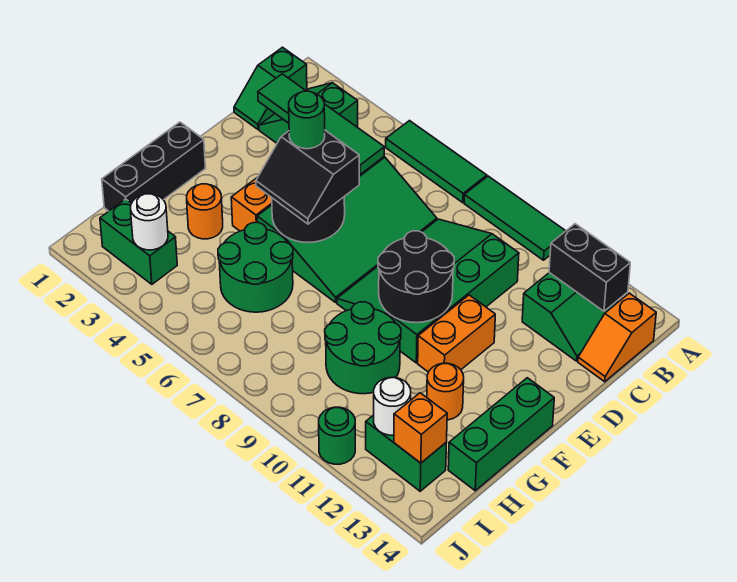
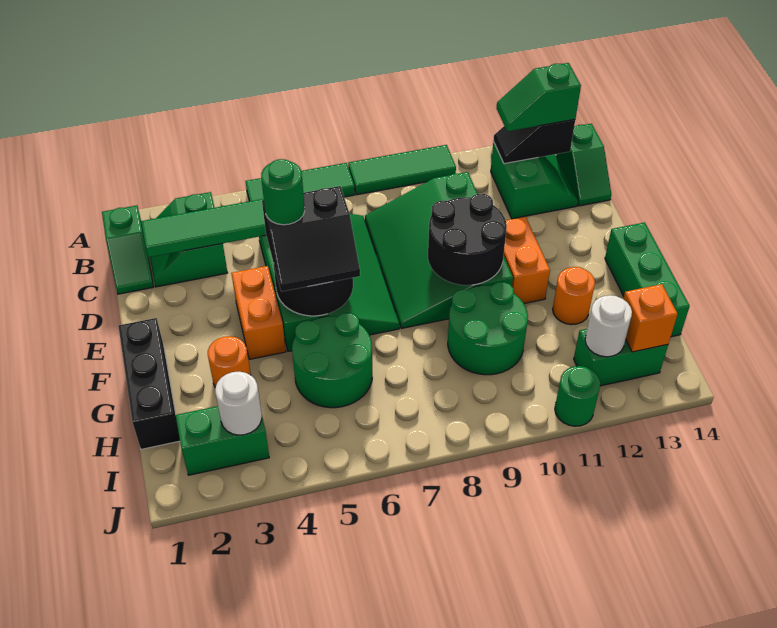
black brick B12:B13 level 2 -> black slope B12:B13 level 2 top 13
none -> green slope B12:B13 level 3 top 13
orange slope B14:C14 level 1 top B -> green slope B14:C14 level 1 top B

